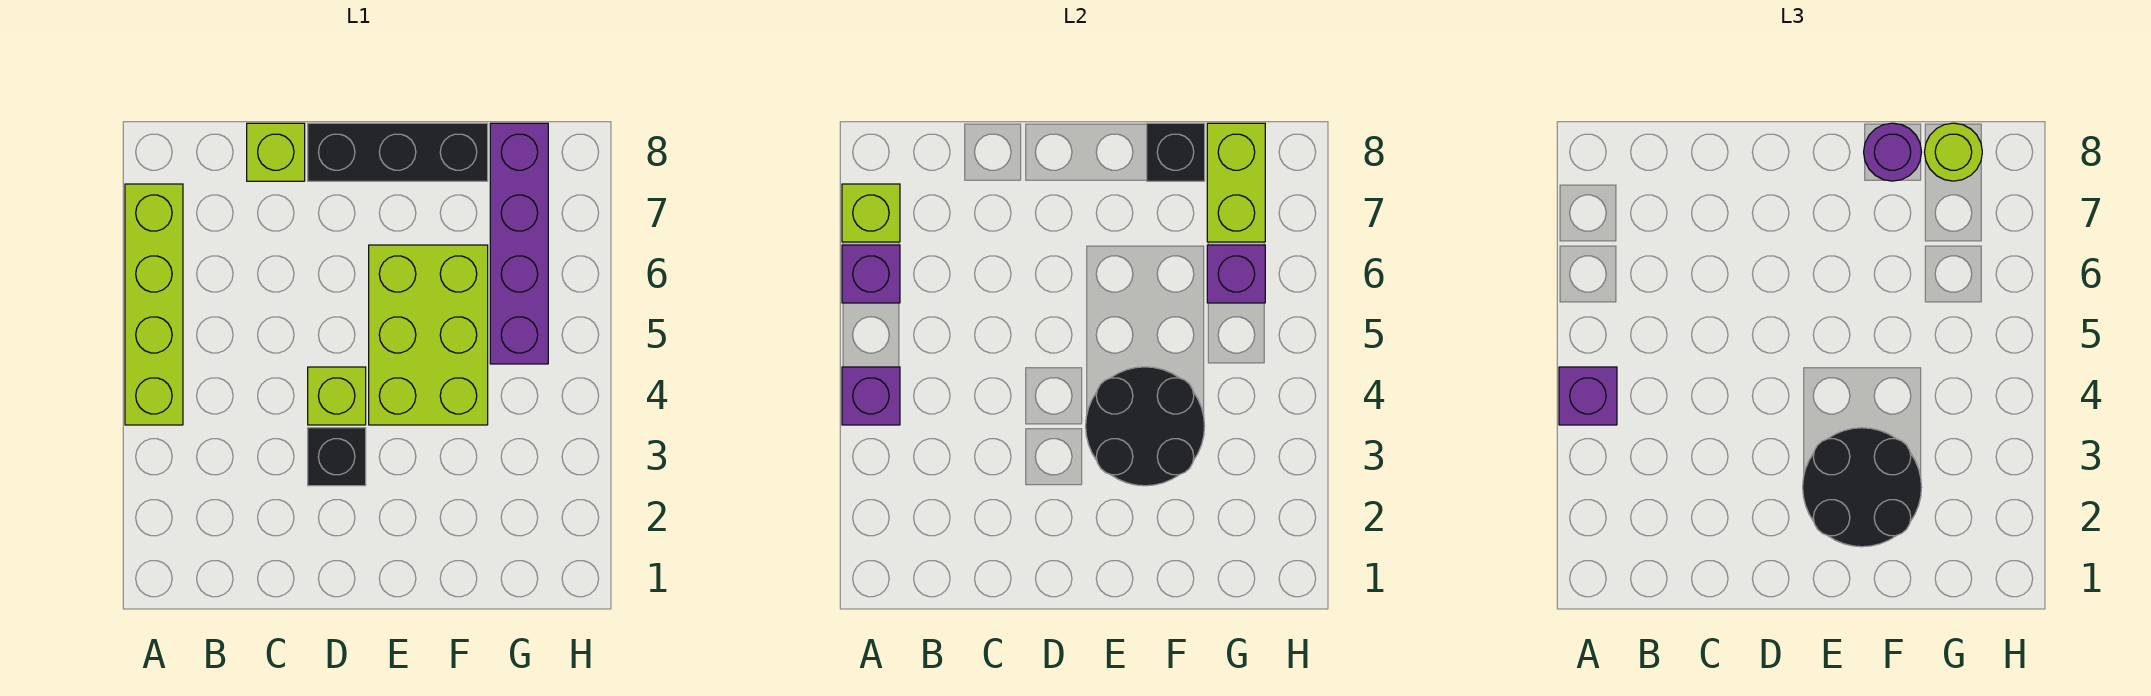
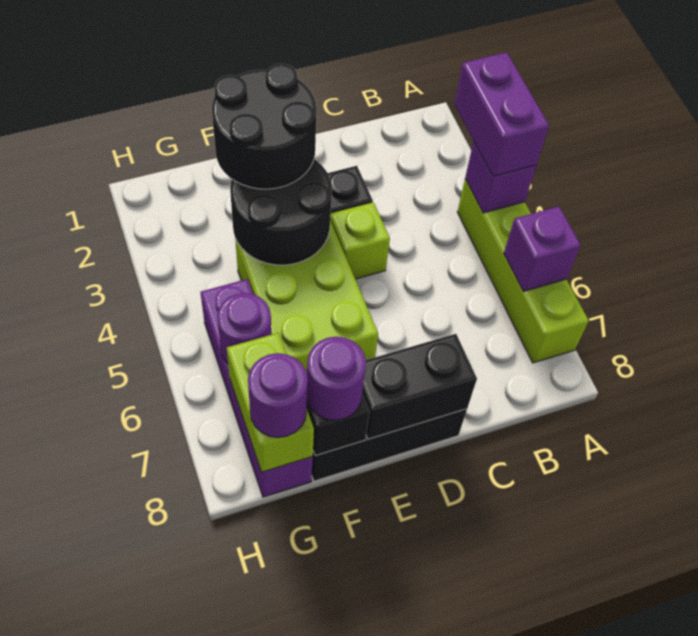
purple brick A4 level 3 -> purple brick A3:A4 level 3
lime brick A7 level 2 -> none
lime brick C8 level 1 -> none
none -> black brick D8:E8 level 2
purple brick G6 level 2 -> purple round brick G6 level 2
lime round brick G8 level 3 -> purple round brick G8 level 3

